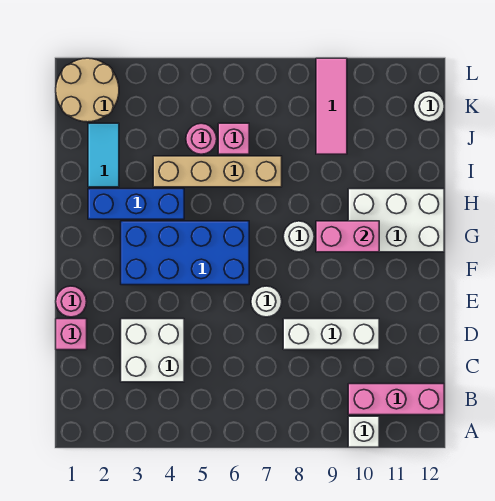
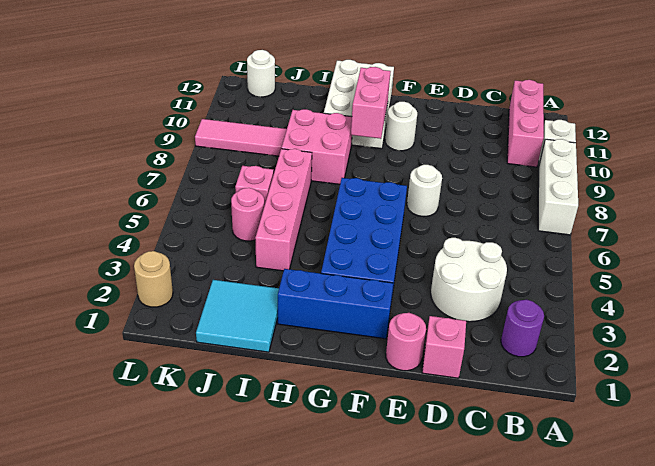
none -> purple round brick B2 level 1
white brick C3:D4 level 1 -> white round brick C3:D4 level 1
white brick D8:D10 level 1 -> white brick A7:A9 level 1
white round brick G8 level 1 -> white round brick F10 level 1
blue brick H2:H4 level 1 -> blue brick F2:H2 level 1
none -> pink brick H8:I9 level 1
cyan tile I2:J2 level 1 -> cyan tile I1:J2 level 1
tan brick I4:I7 level 1 -> pink brick I4:I7 level 1
tan round brick K1:L2 level 1 -> tan round brick L2 level 1

